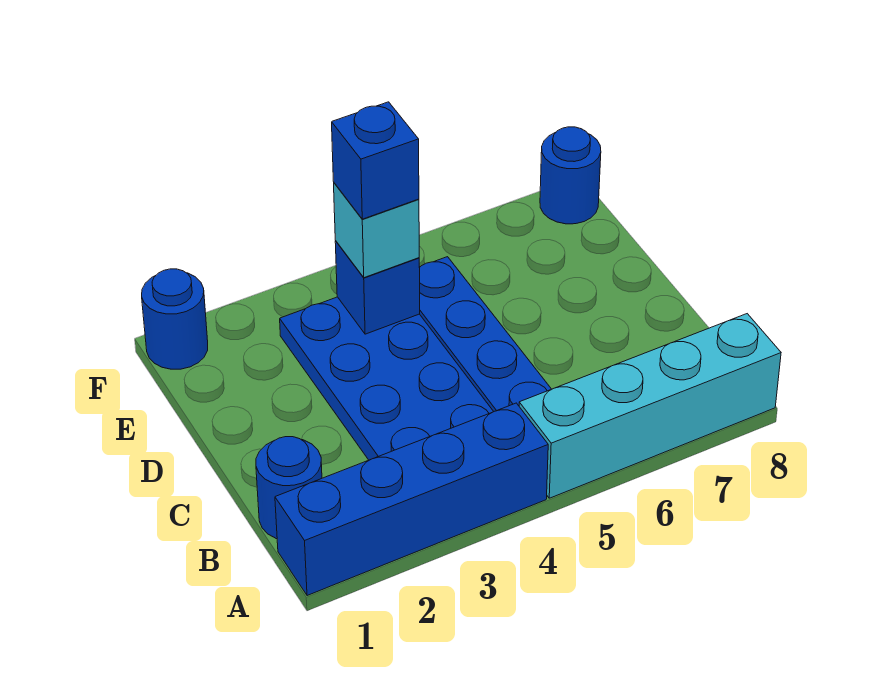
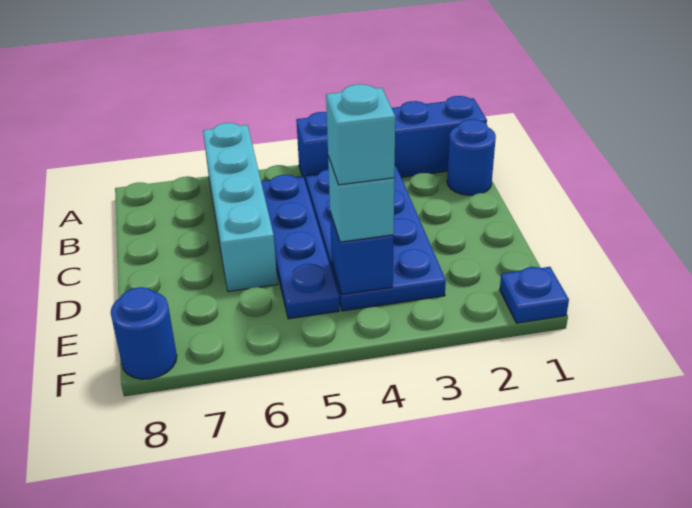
cyan brick A5:A8 level 1 -> cyan brick A6:D6 level 1
blue brick E4 level 4 -> cyan brick E4 level 4
blue round brick F1 level 1 -> blue plate F1 level 1

